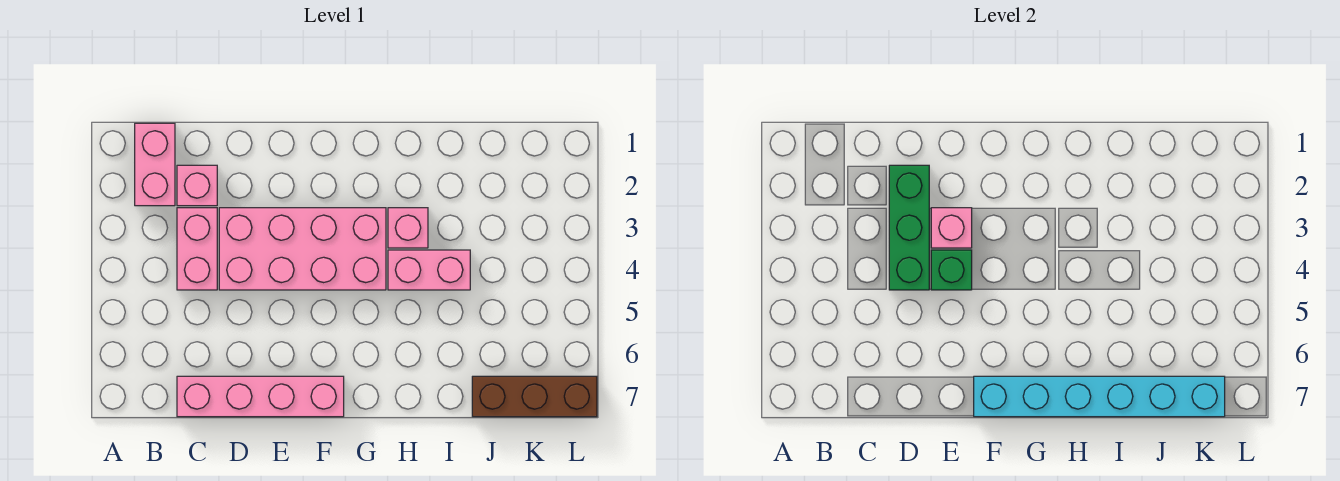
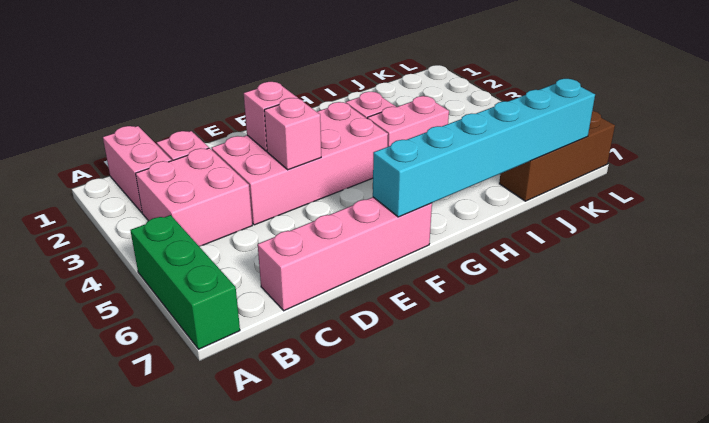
pink brick C3:C4 level 1 -> pink brick B3:C4 level 1
green brick D2:D4 level 2 -> green brick A5:A7 level 1
green brick E4 level 2 -> pink brick E4 level 2

